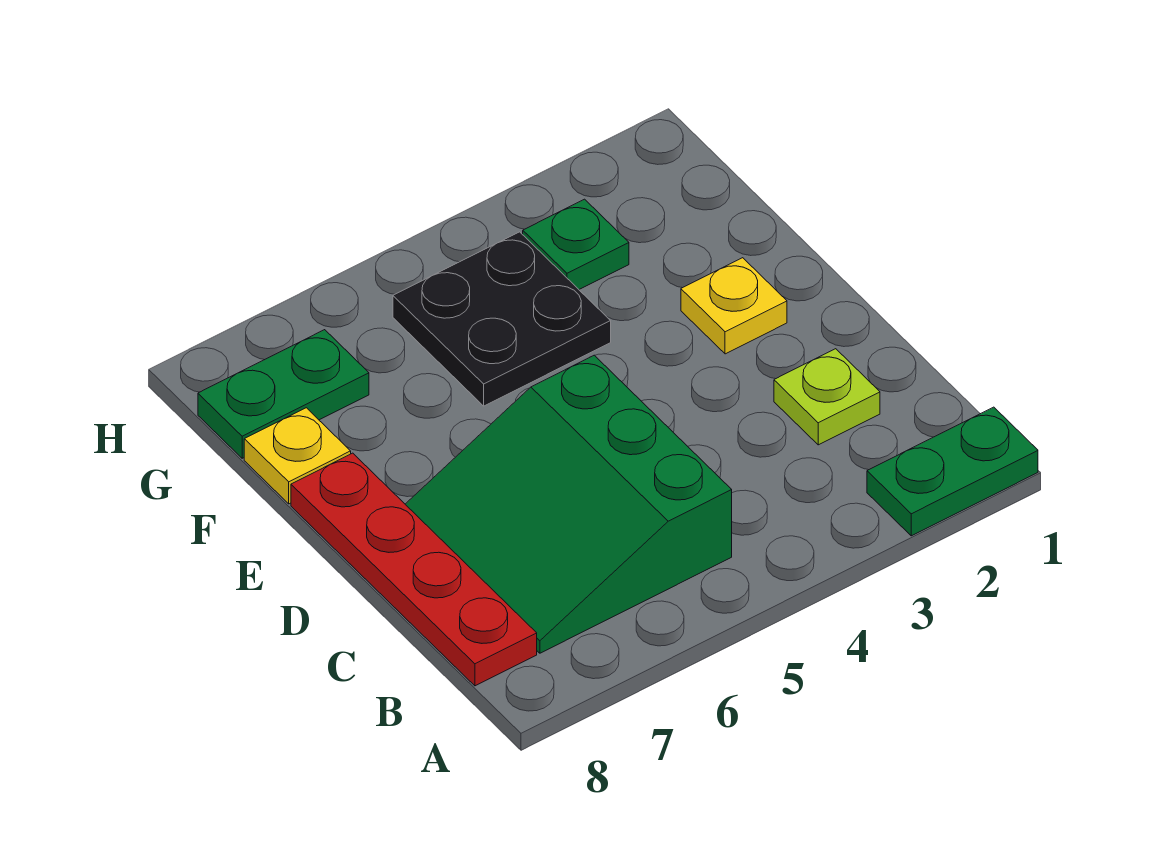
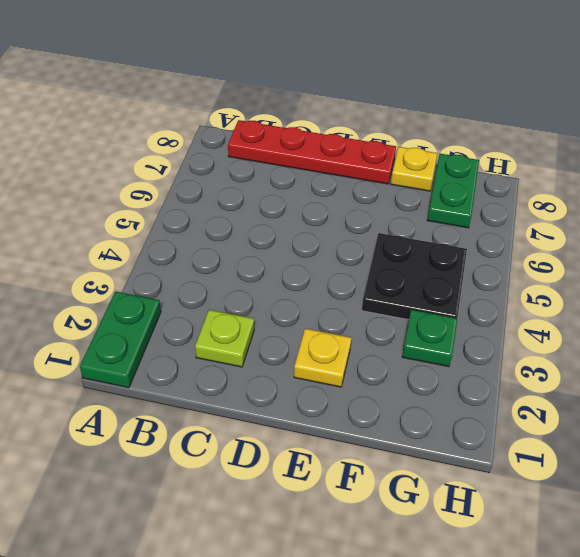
green slope B5:D7 level 1 top 5 -> none

